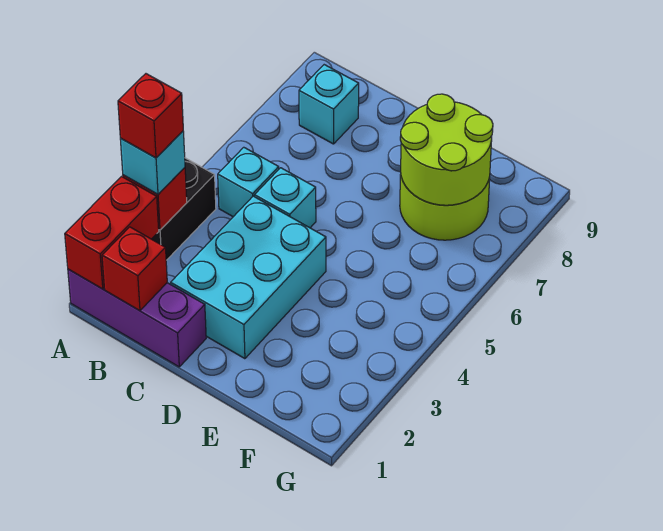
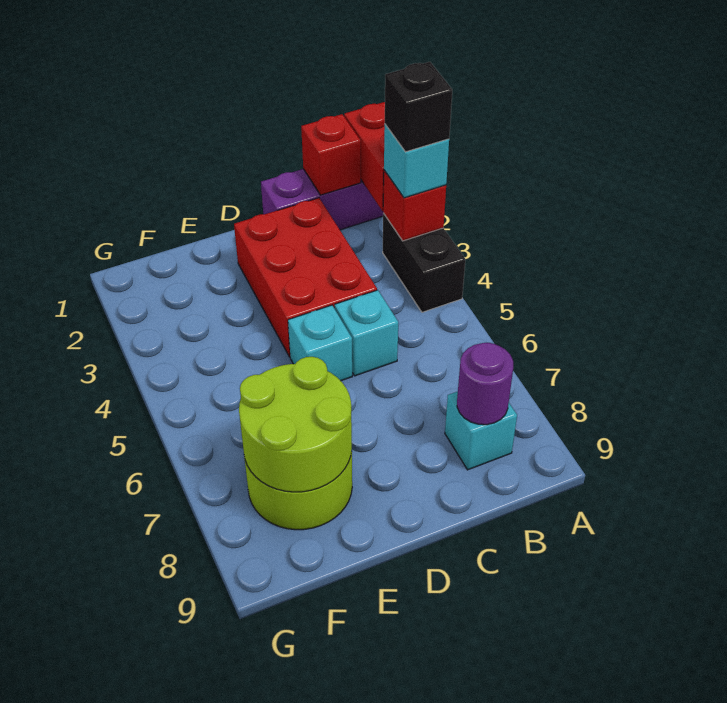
red brick A3 level 4 -> black brick A3 level 4
cyan brick B5 level 1 -> cyan brick D5 level 1
none -> purple round brick B8 level 2
cyan brick C2:D4 level 1 -> red brick C2:D4 level 1

